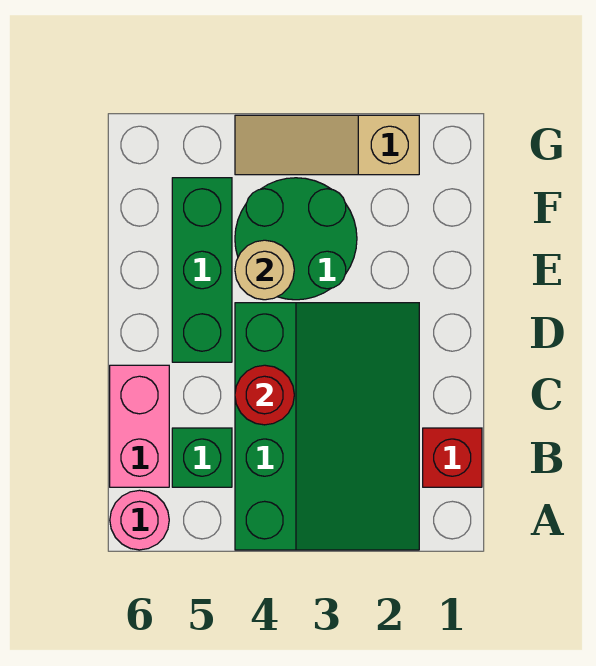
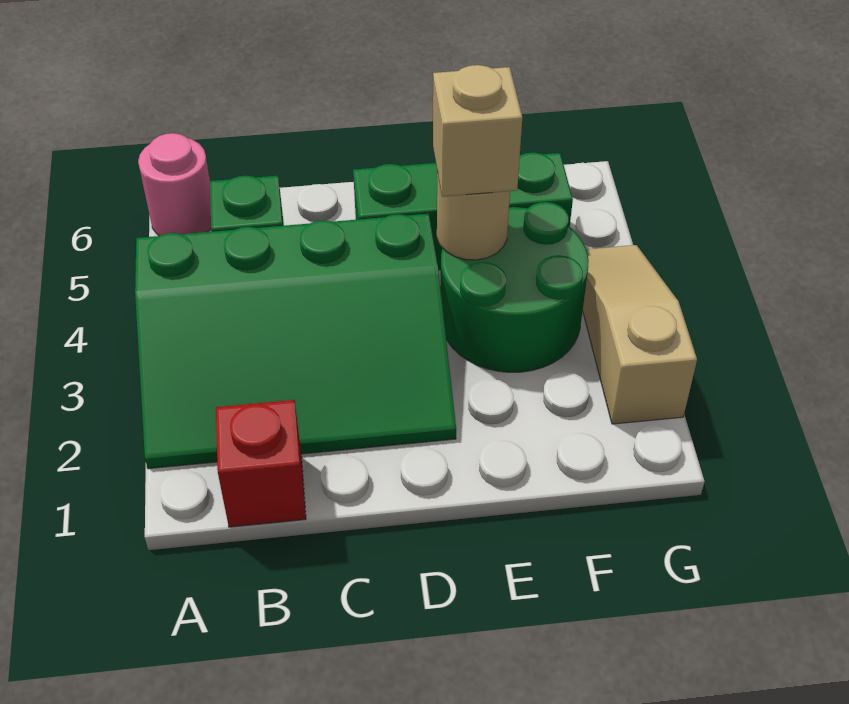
pink brick B6:C6 level 1 -> none
red round brick C4 level 2 -> none
none -> tan brick E4 level 3

